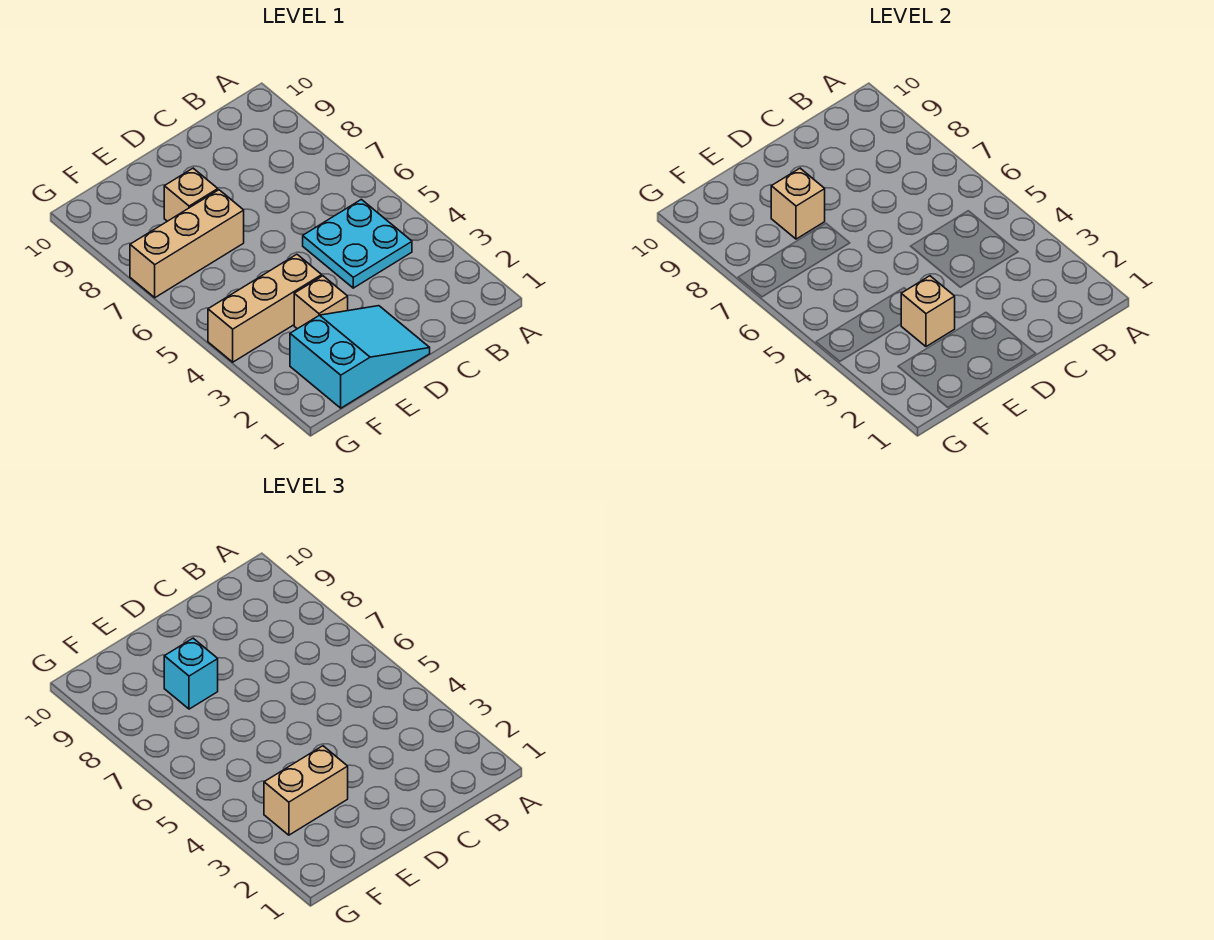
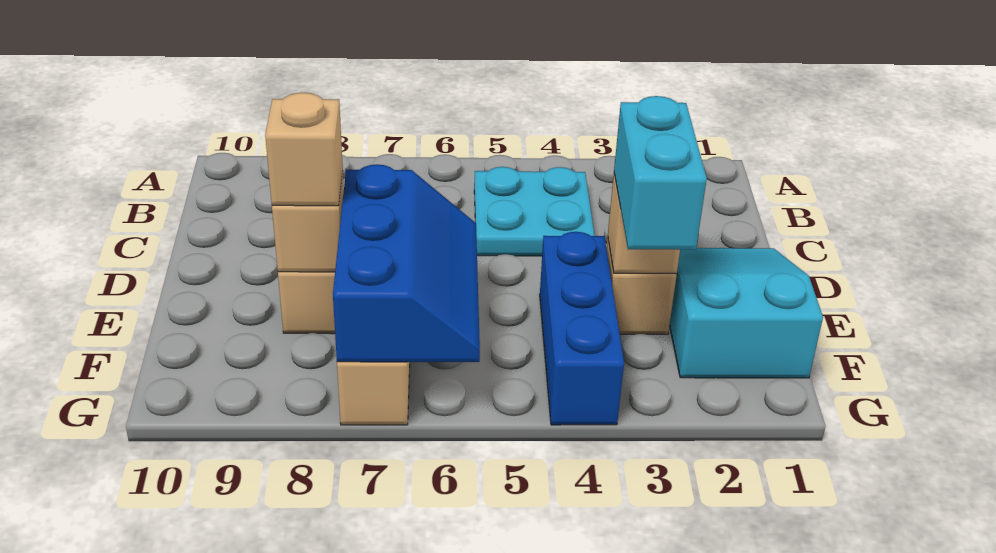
tan brick E3:F3 level 3 -> cyan brick E3:F3 level 3
tan brick E4:G4 level 1 -> blue brick E4:G4 level 1
none -> blue slope E6:G7 level 2 top 7
cyan brick E8 level 3 -> tan brick E8 level 3

